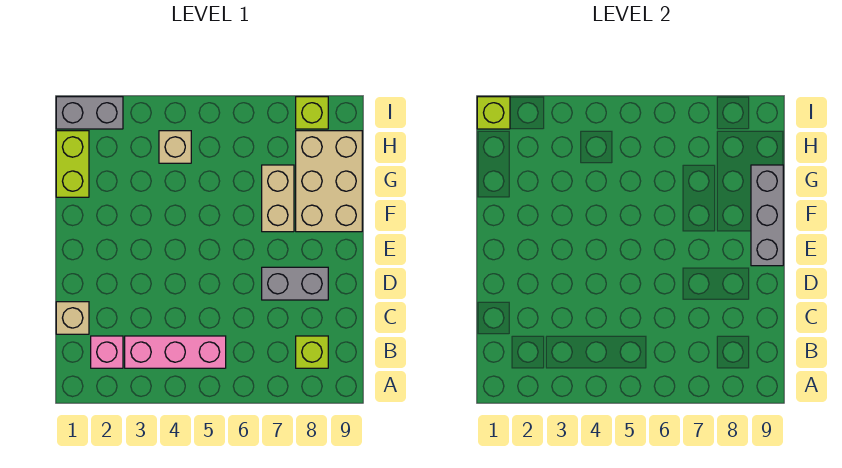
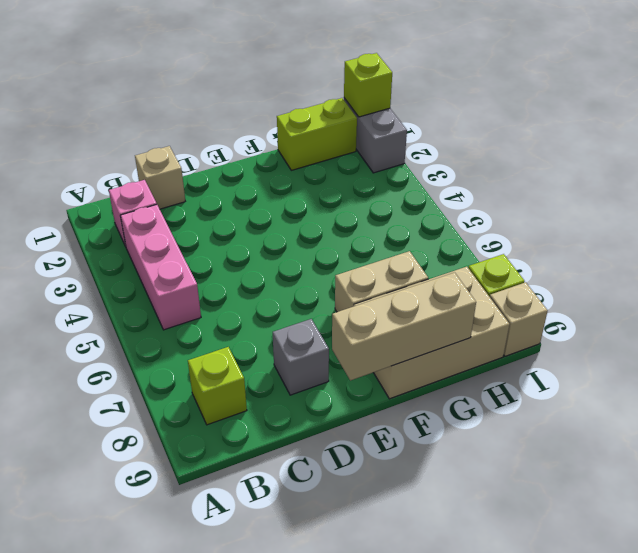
grey brick D7:D8 level 1 -> grey brick D8 level 1
grey brick E9:G9 level 2 -> tan brick E9:G9 level 2
tan brick H4 level 1 -> tan brick I9 level 1

